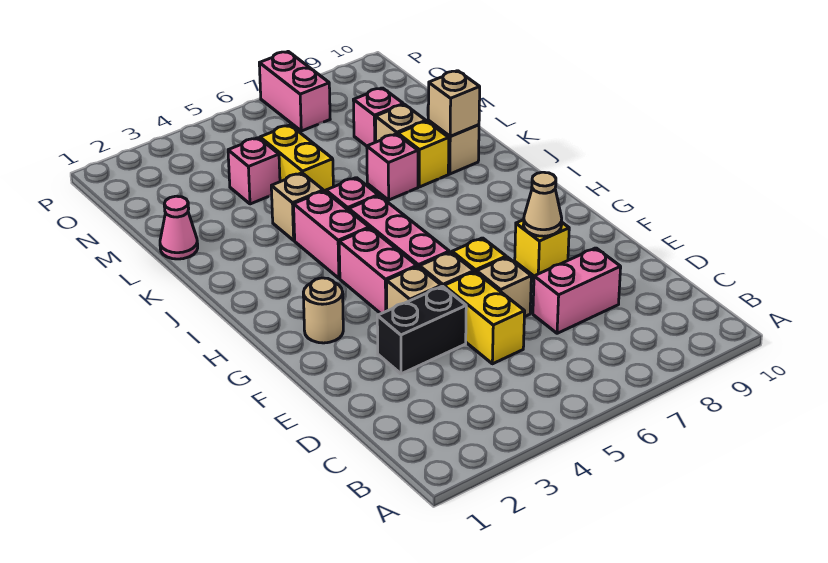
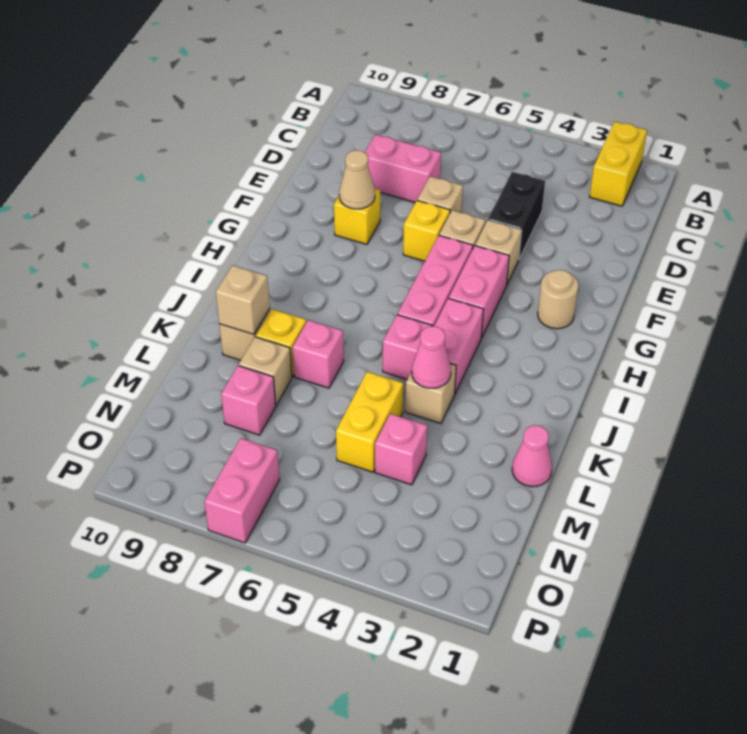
yellow brick D5:E5 level 1 -> yellow brick A2:B2 level 1
black brick E3:E4 level 1 -> black brick D4:E4 level 1
none -> pink cone K4 level 2

